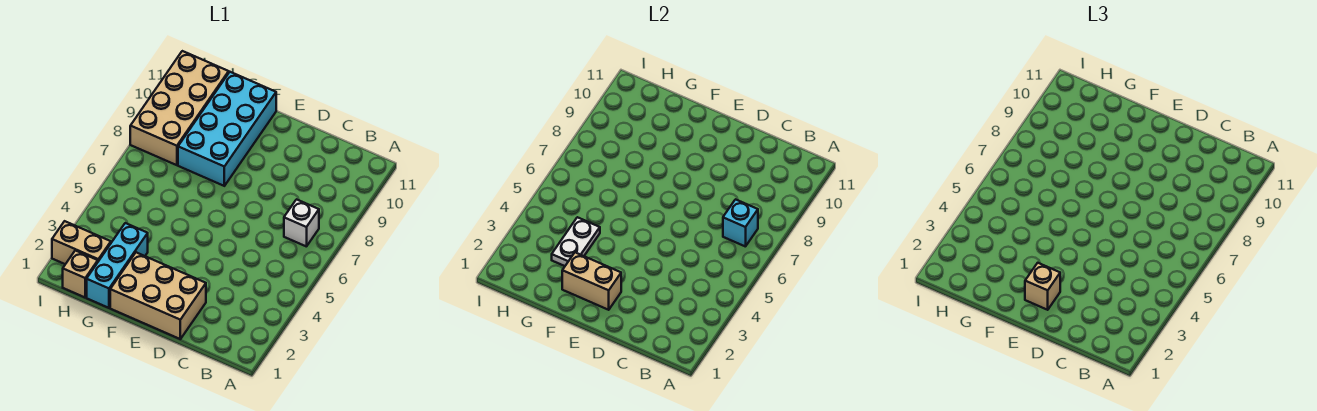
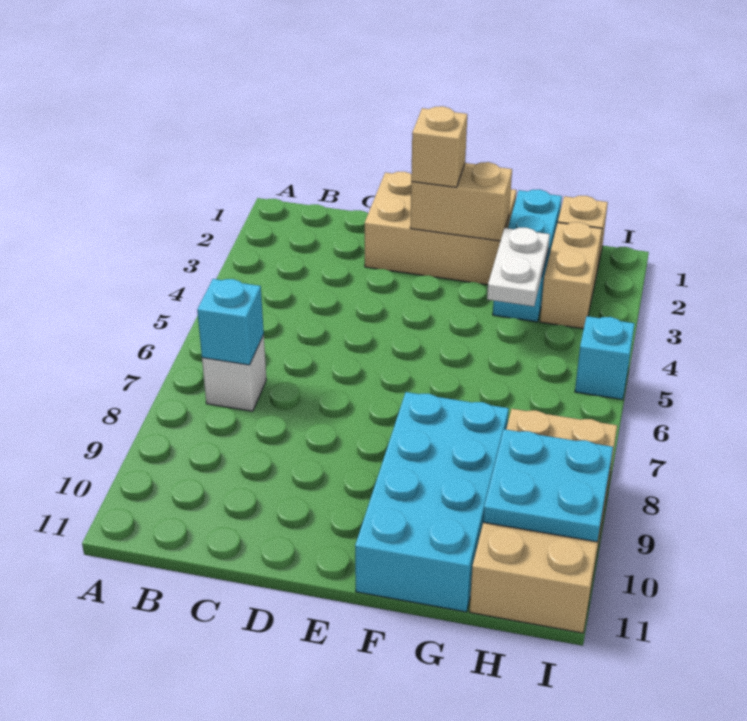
tan brick H2:I2 level 1 -> tan brick H2:H3 level 1
none -> cyan plate H9:I10 level 2
none -> cyan brick I5 level 1

